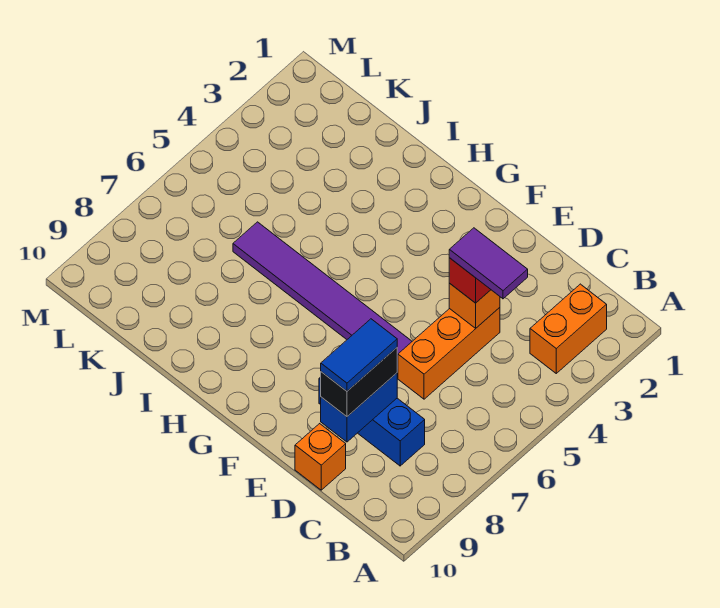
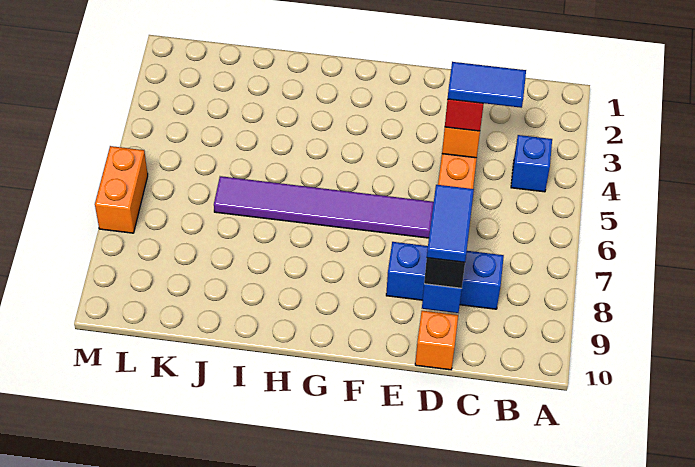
orange brick B2:B3 level 1 -> orange brick M6:M7 level 1
none -> blue brick B4 level 1
purple tile C4:D4 level 4 -> blue tile C4:D4 level 4

